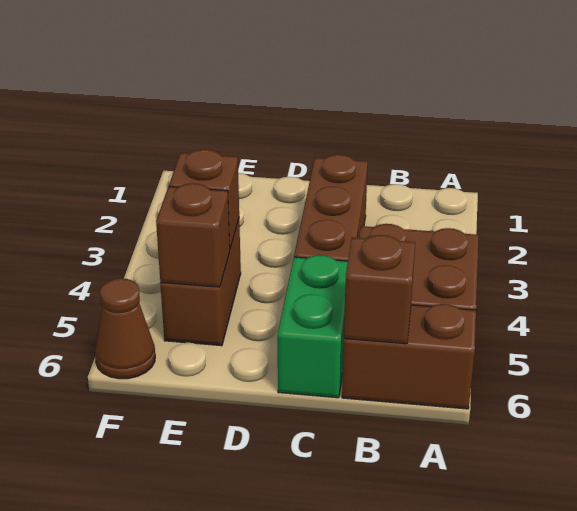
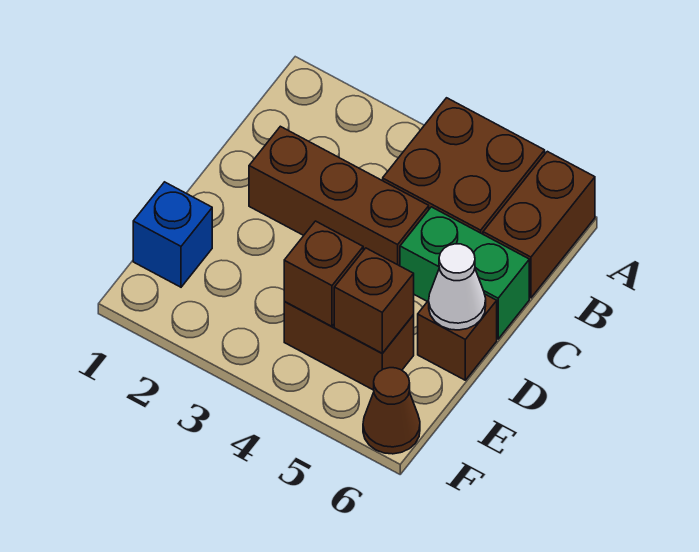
brown brick B6 level 2 -> brown brick D6 level 1
none -> white cone D6 level 2
none -> blue brick E1 level 1

